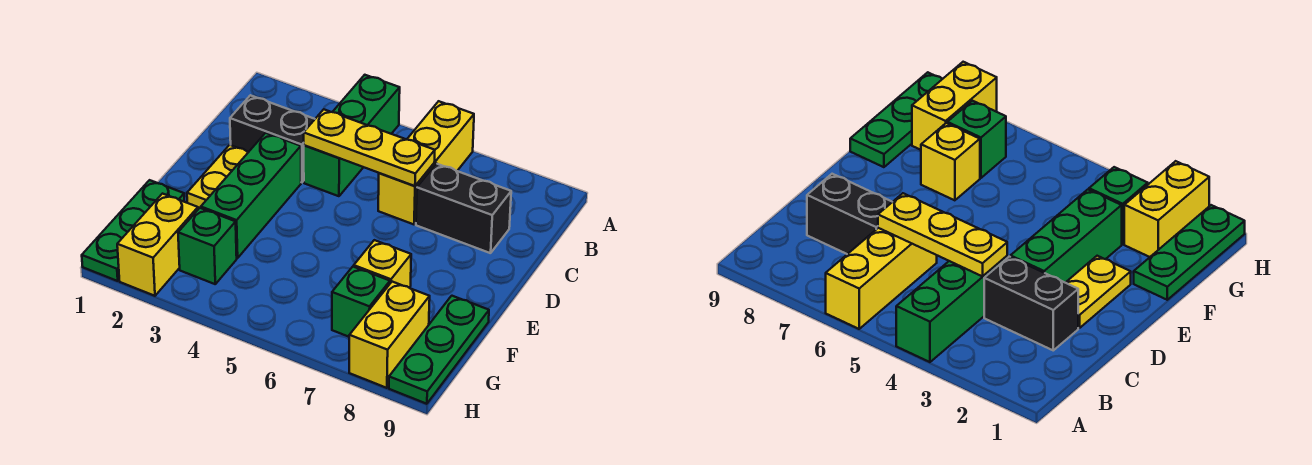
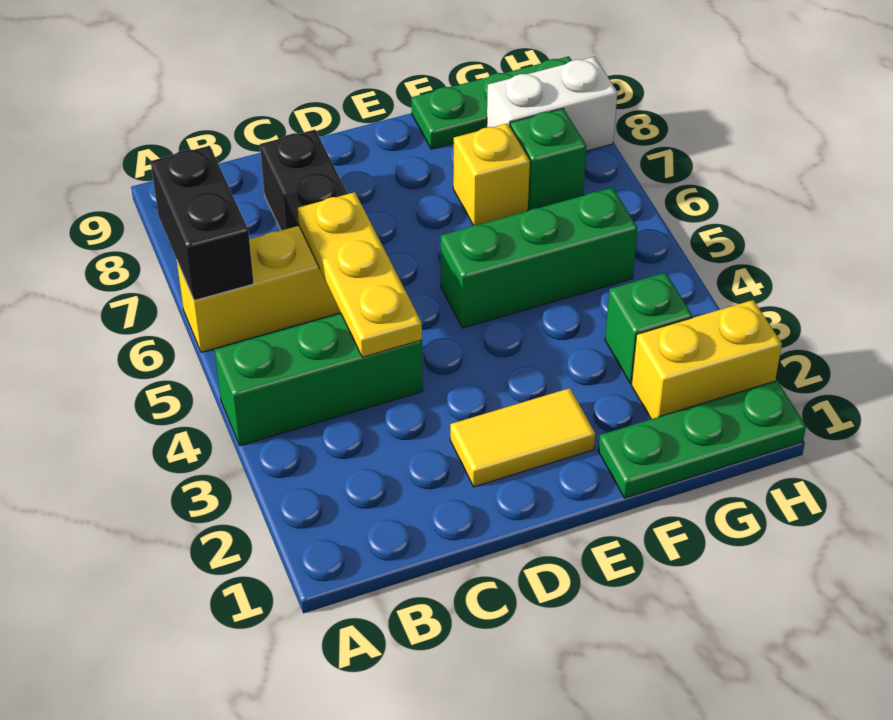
black brick C2:C3 level 1 -> black brick A6:A7 level 2
yellow plate D2:E2 level 1 -> yellow tile D2:E2 level 1
green brick D3:F3 level 1 -> green brick E5:G5 level 1
yellow brick G8:H8 level 1 -> white brick G8:H8 level 1

